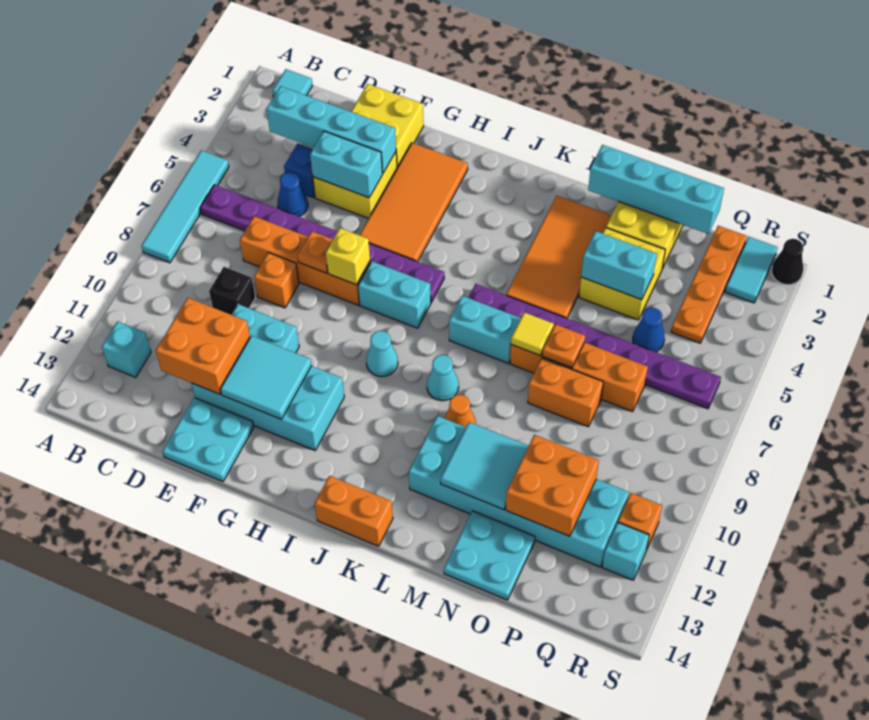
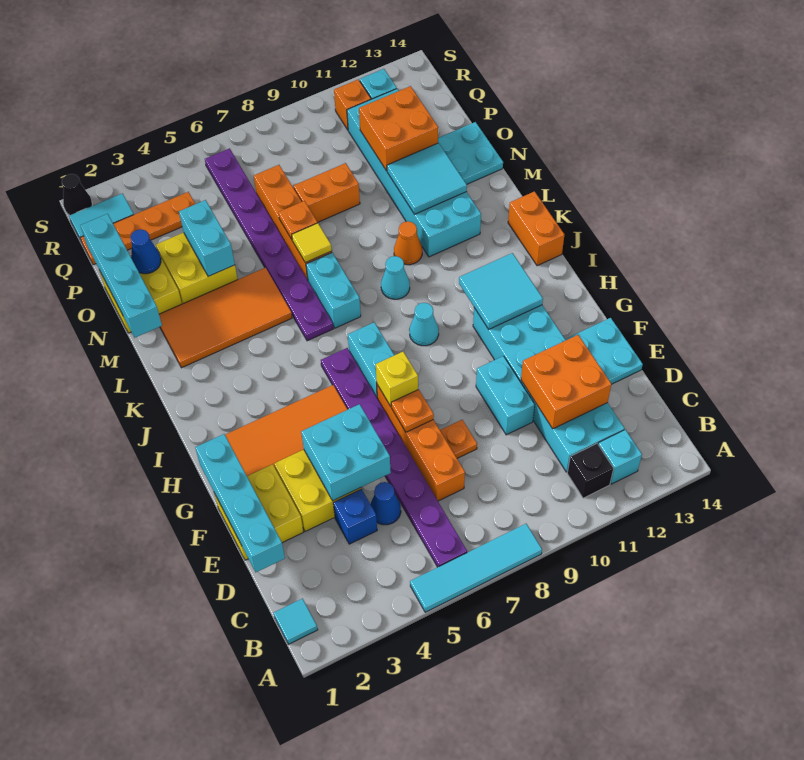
cyan brick C3:F3 level 2 -> cyan brick D1:G1 level 2
black brick D9 level 1 -> black brick B11 level 1
cyan brick E4:F4 level 2 -> cyan brick E4:F5 level 2
orange brick E8 level 1 -> orange plate E8 level 1
cyan brick E11:H12 level 1 -> cyan brick C11:H12 level 1
cyan tile F11:G12 level 2 -> cyan tile H11:I12 level 2
orange brick N8:O8 level 1 -> orange brick O8:O9 level 1
blue cone P5 level 1 -> blue cone O2 level 2

